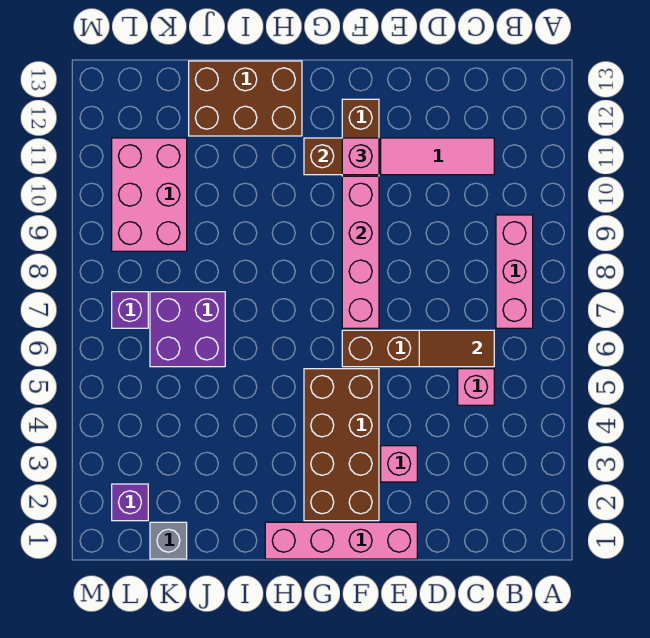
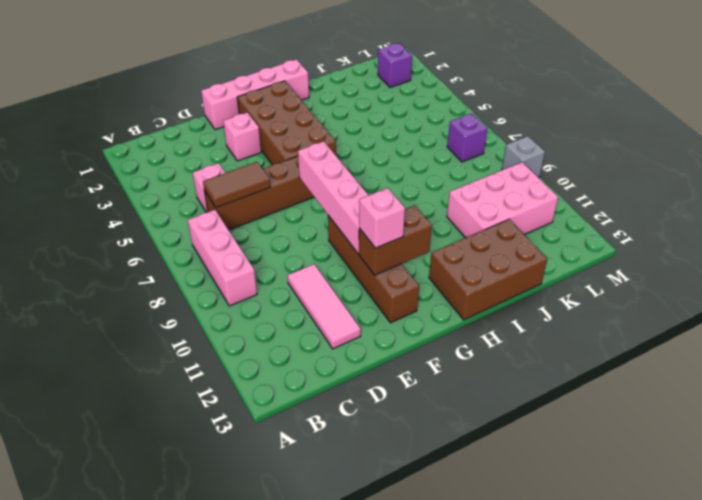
pink tile C11:E11 level 1 -> pink tile D10:D12 level 1
purple brick J6:K7 level 1 -> none
grey brick K1 level 1 -> grey brick M9 level 1
pink brick K9:L11 level 1 -> pink brick J10:L11 level 1

